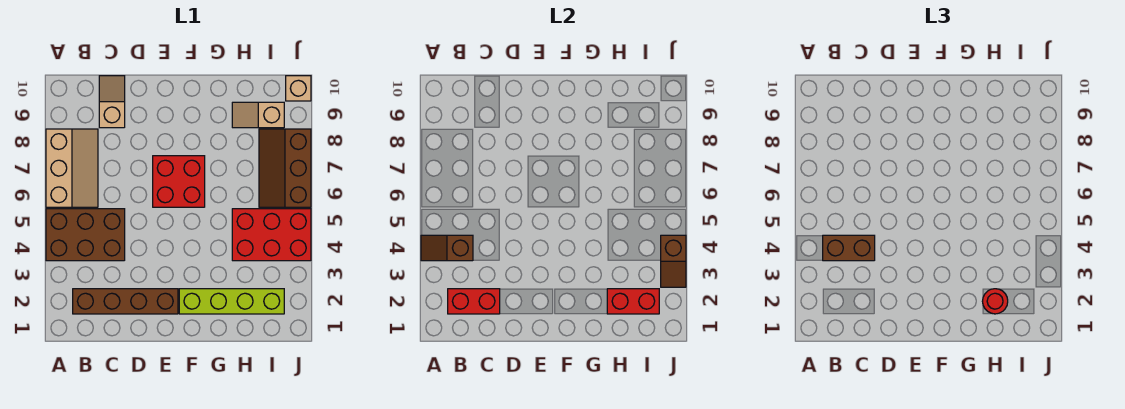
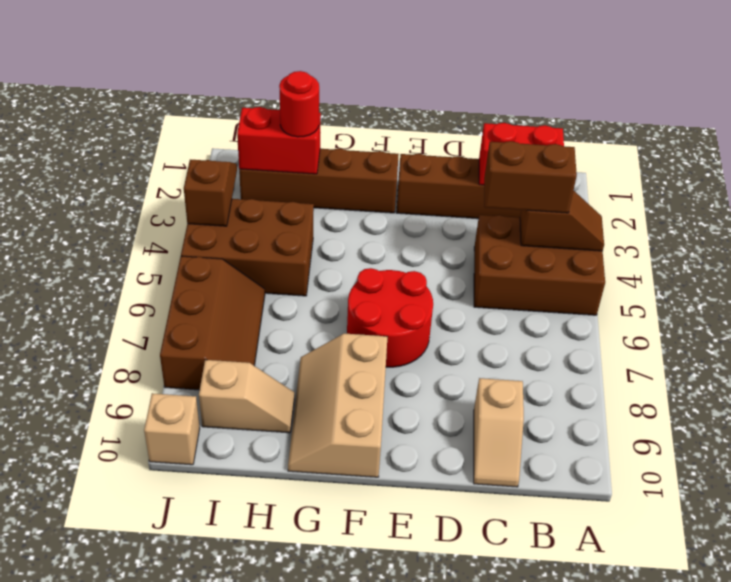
tan slope A6:B8 level 1 top A -> tan slope F8:G10 level 1 top F
red brick E6:F7 level 1 -> red round brick E6:F7 level 1
lime brick F2:I2 level 1 -> brown brick F2:I2 level 1
red brick H4:J5 level 1 -> brown brick H4:J5 level 1

